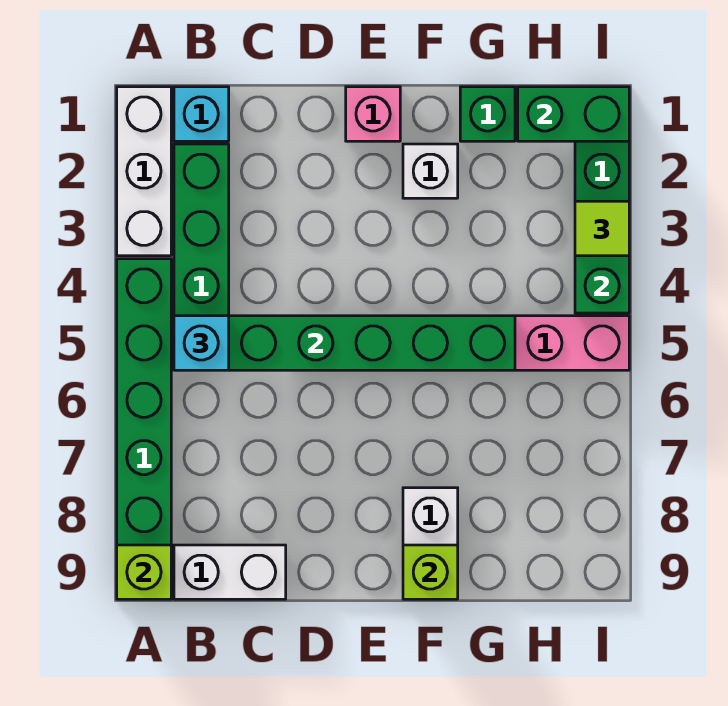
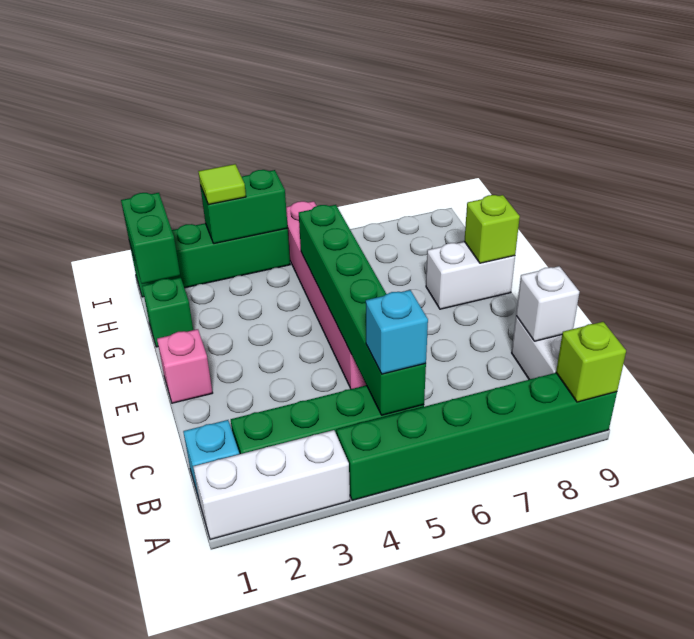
white brick F2 level 1 -> white brick C9 level 2

